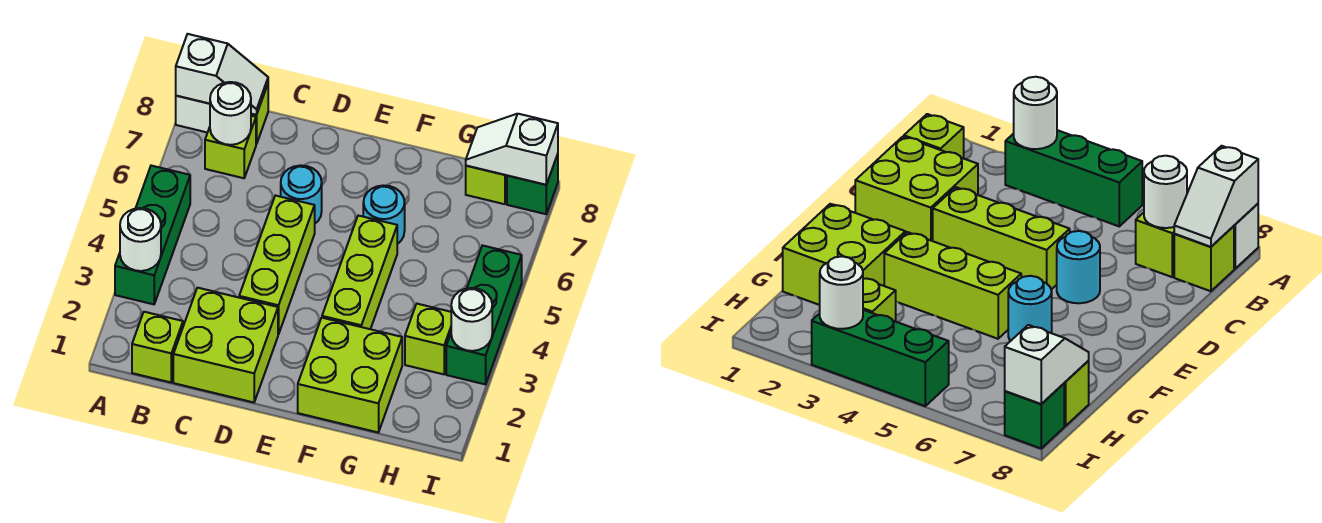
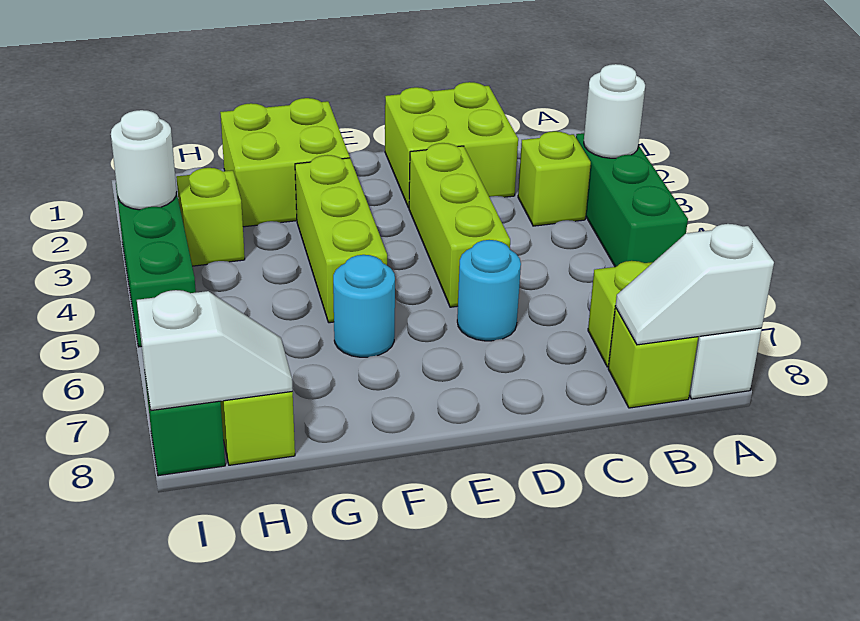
lime brick B1 level 1 -> lime brick B3 level 1
white round brick B7 level 2 -> none

